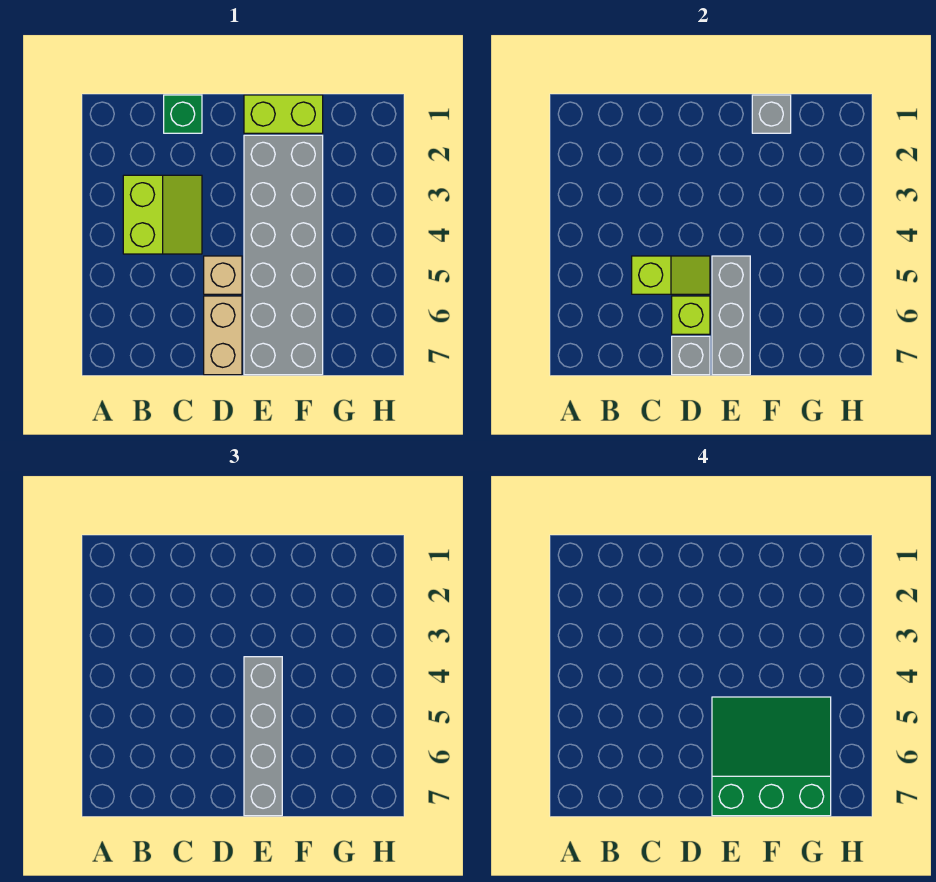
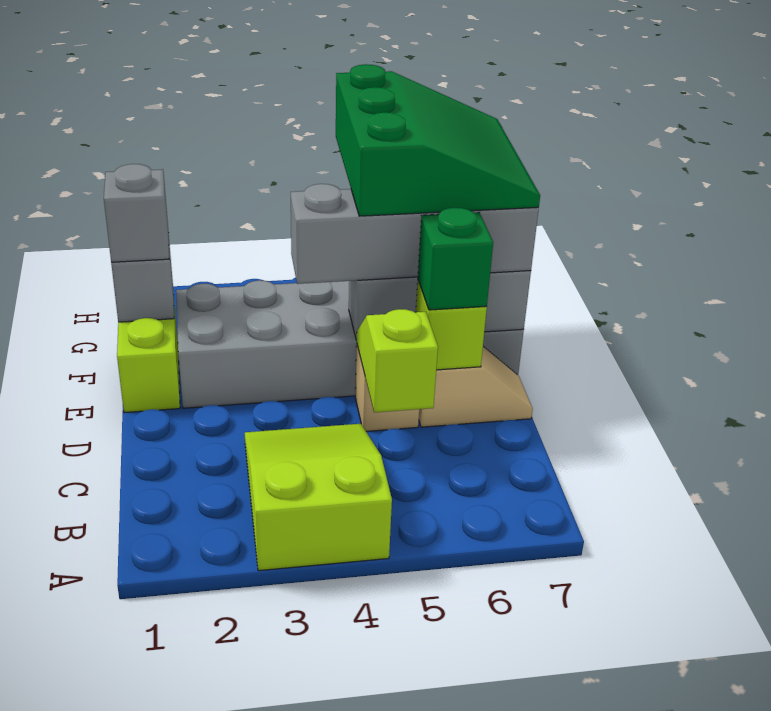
lime slope B3:C4 level 1 top B -> lime slope A3:C4 level 1 top A
green brick C1 level 1 -> green brick D6 level 3
tan brick D6:D7 level 1 -> tan slope D6:D7 level 1 top 6
grey brick D7 level 2 -> grey brick F1 level 3
green slope E5:G7 level 4 top 7 -> green slope E5:G7 level 4 top 5

